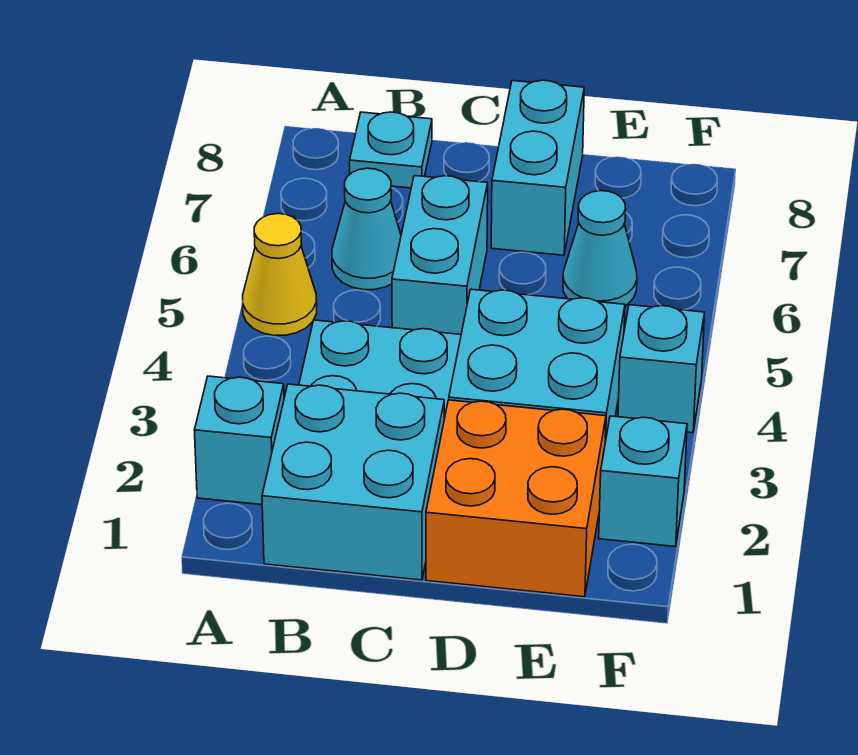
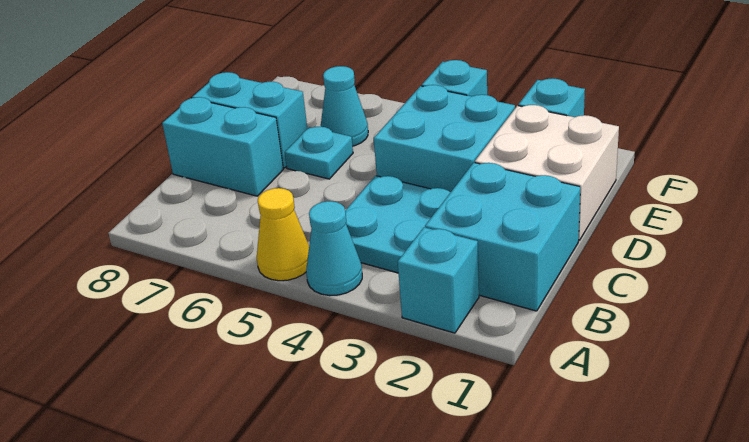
cyan cone B6 level 1 -> cyan cone A4 level 1
cyan plate B8 level 1 -> cyan plate D6 level 1
cyan brick C5:C6 level 1 -> cyan brick C7:C8 level 1
orange brick D1:E2 level 1 -> white brick D1:E2 level 1

